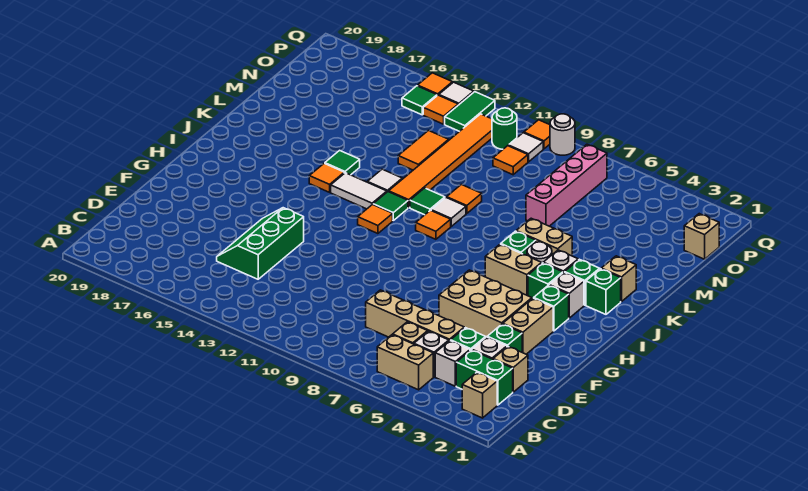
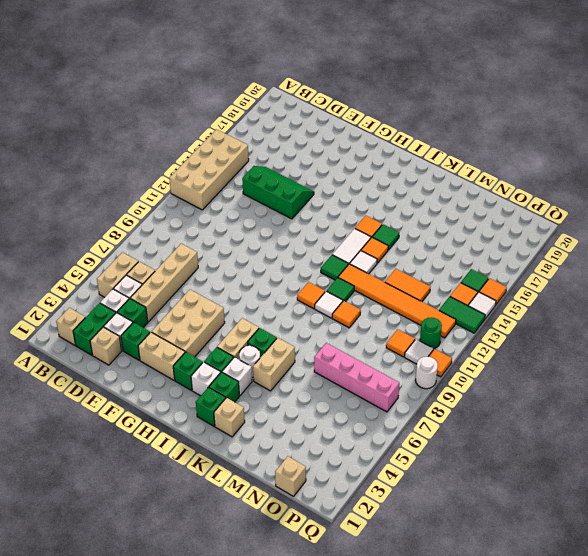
none -> tan brick A12:B15 level 1
orange tile I12 level 1 -> orange tile K14 level 1

